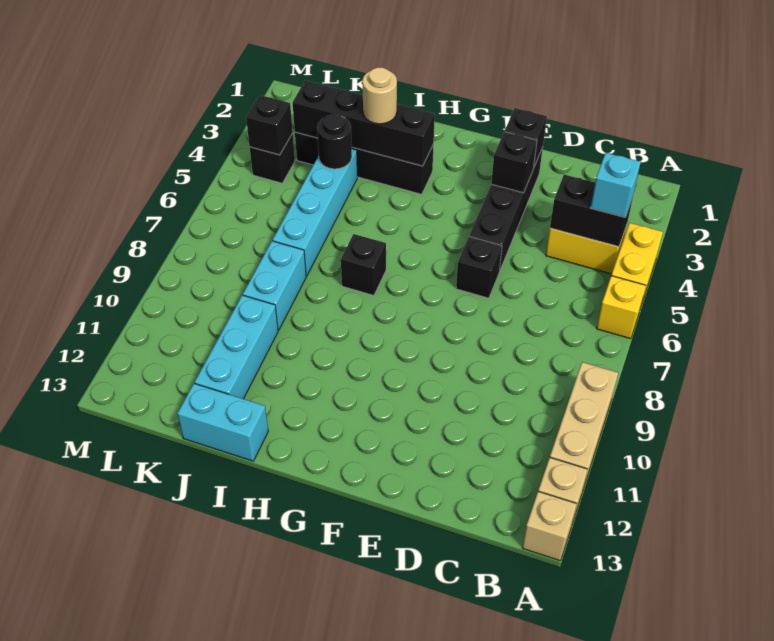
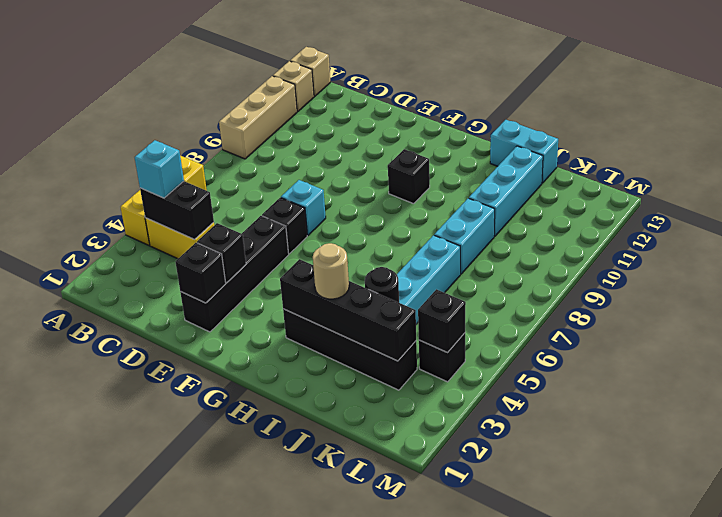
none -> cyan brick E7 level 1
black brick H7 level 1 -> black brick G10 level 1

